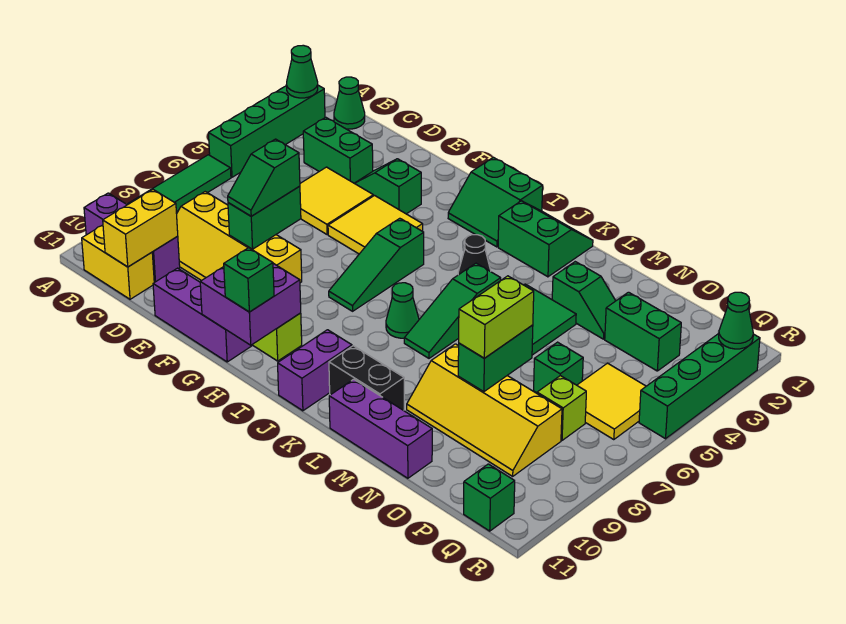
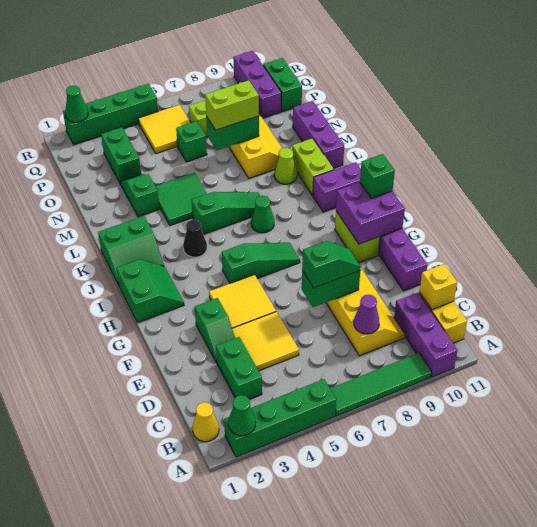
green cone B1 level 1 -> yellow cone B1 level 1
none -> purple cone C8 level 2
yellow brick C10:C11 level 2 -> yellow brick C11 level 2
green slope J1:K2 level 1 top 2 -> green slope J1:K2 level 1 top K
black brick K10:L10 level 1 -> lime brick K10:L10 level 1
none -> lime cone L9 level 1
none -> purple brick P10:R10 level 1
green brick Q11 level 1 -> green brick P11:Q11 level 1

